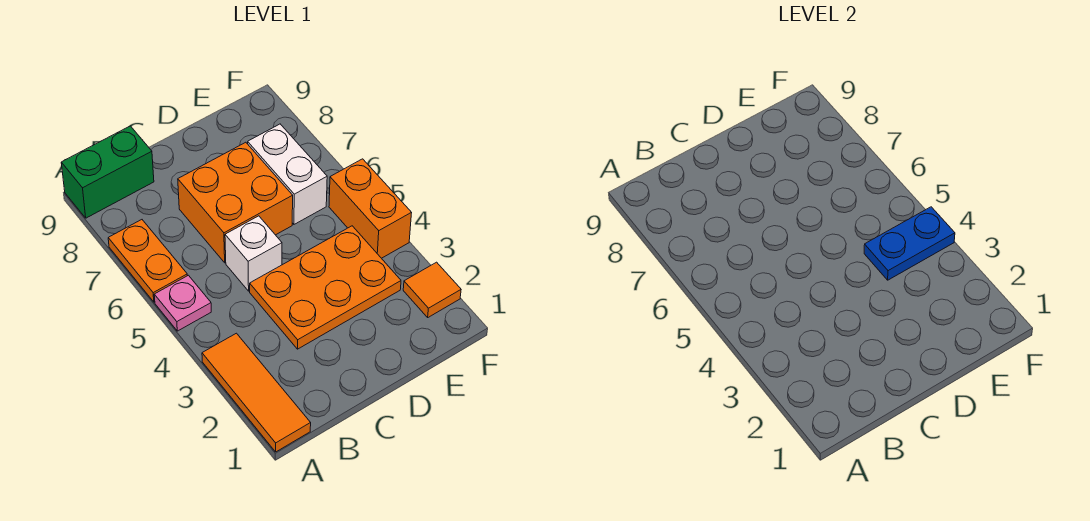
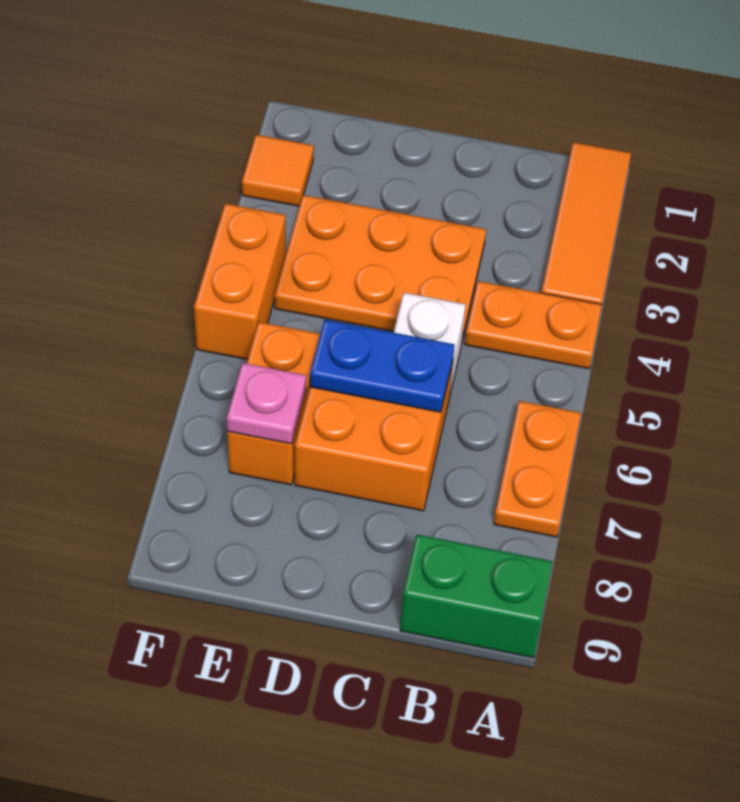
none -> orange plate A4:B4 level 1
pink plate A5 level 1 -> pink plate E7 level 2
blue plate E4:F4 level 2 -> blue plate C6:D6 level 2
white brick E6:E7 level 1 -> orange brick E6:E7 level 1

